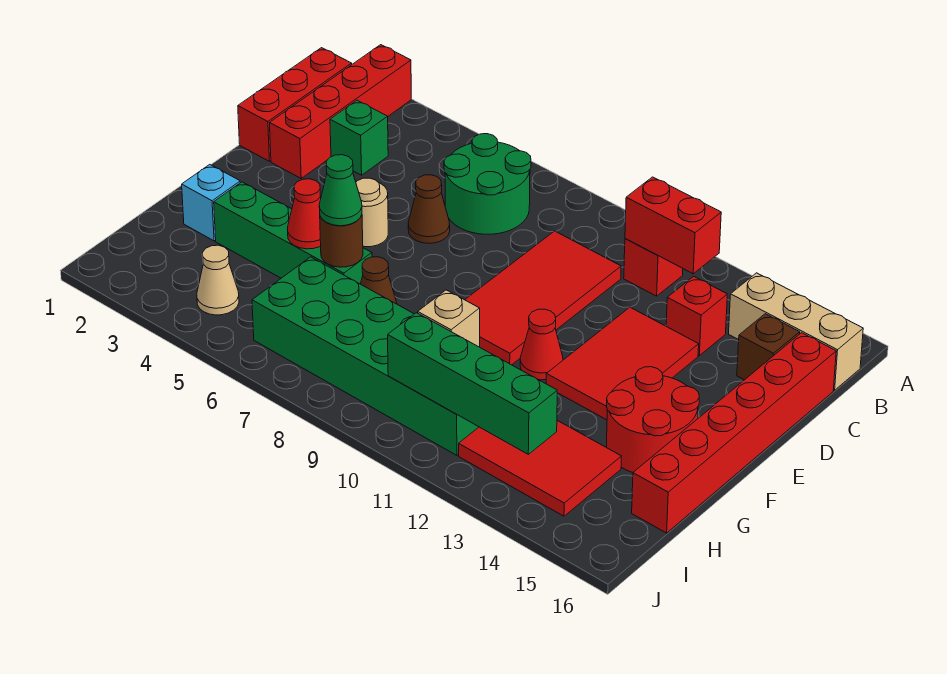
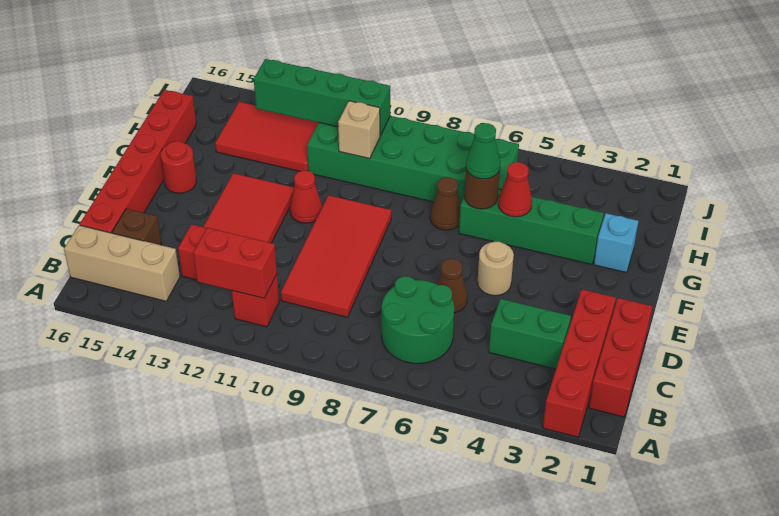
green brick C3 level 1 -> green brick C3:C4 level 1
red round brick F14:G15 level 1 -> red round brick F15 level 1
tan cone I4 level 1 -> none

